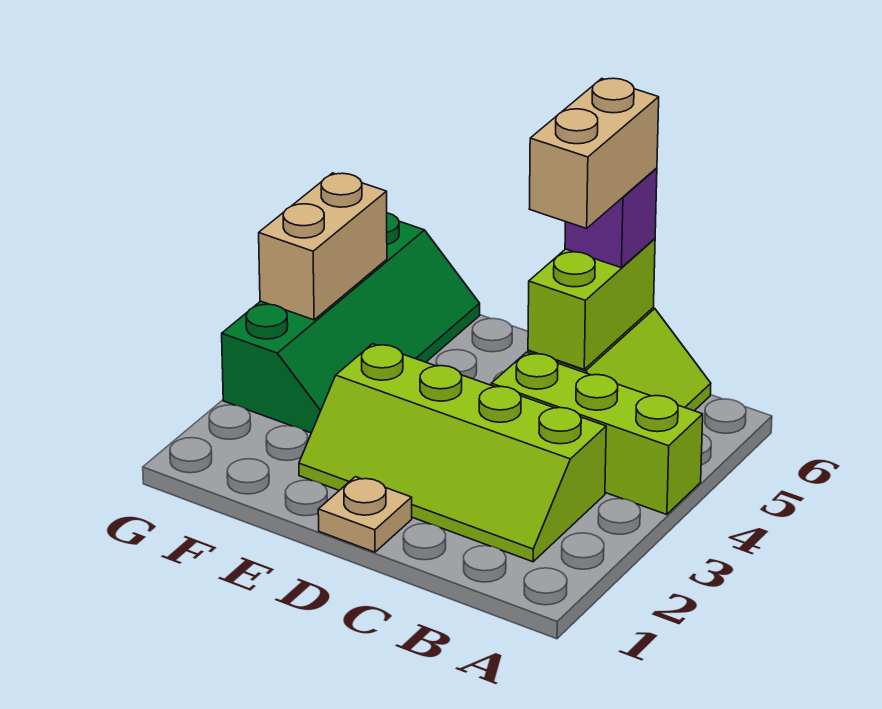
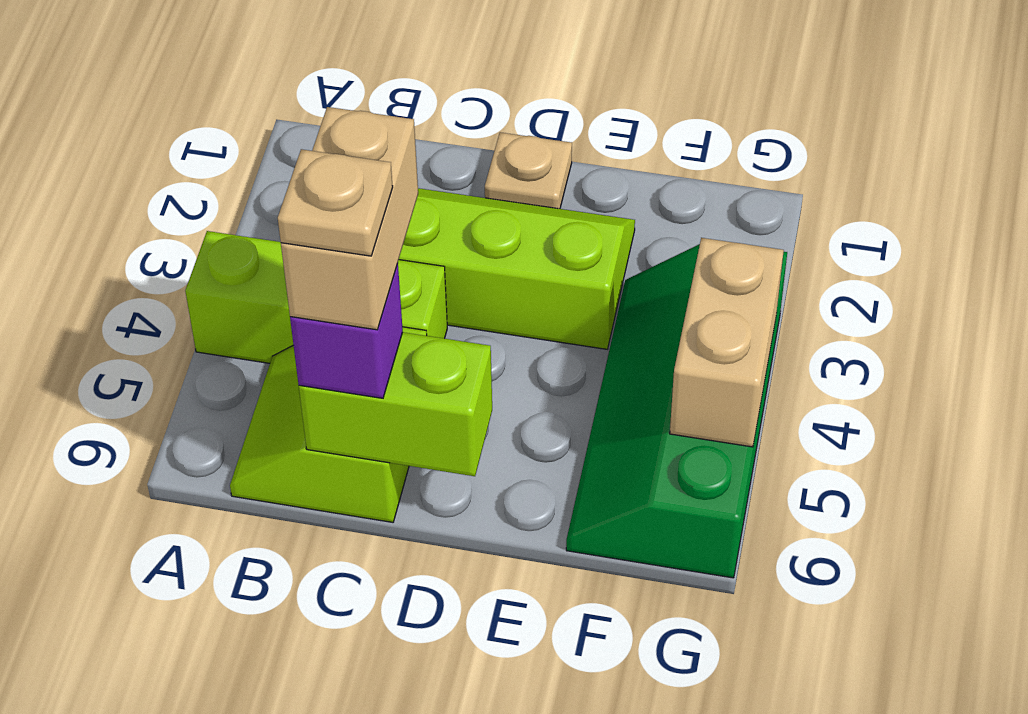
lime brick C5:C6 level 2 -> lime brick C6:D6 level 2
none -> tan plate C6 level 5

